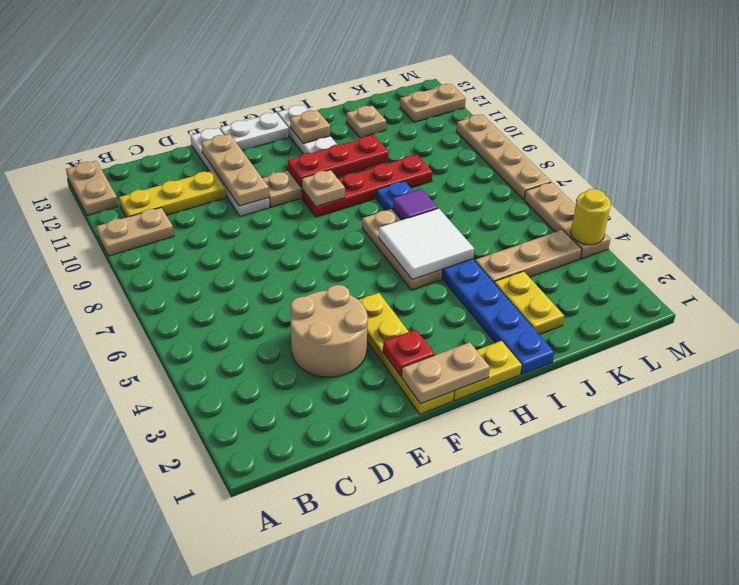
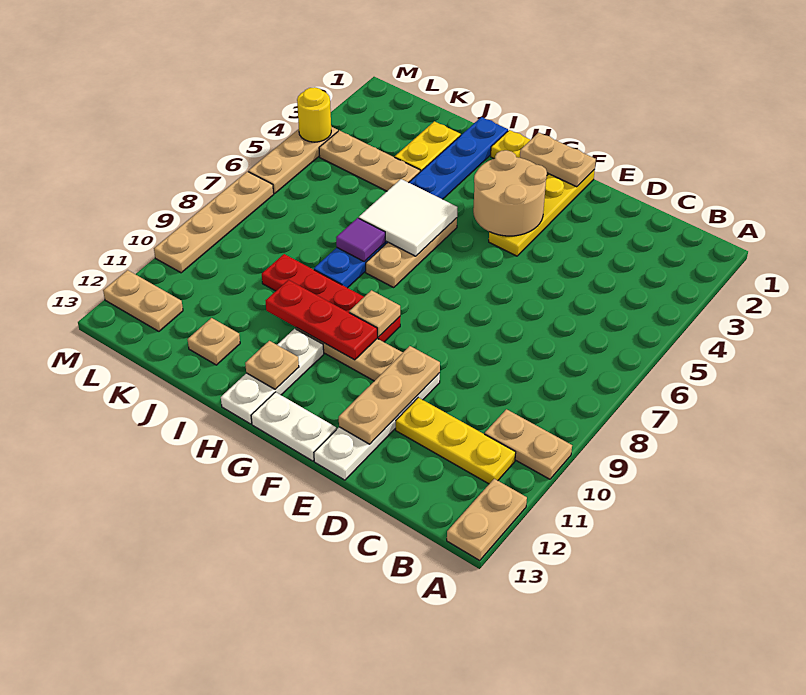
tan round brick D3:E4 level 1 -> tan round brick F3:G4 level 2
red plate F2 level 2 -> none

